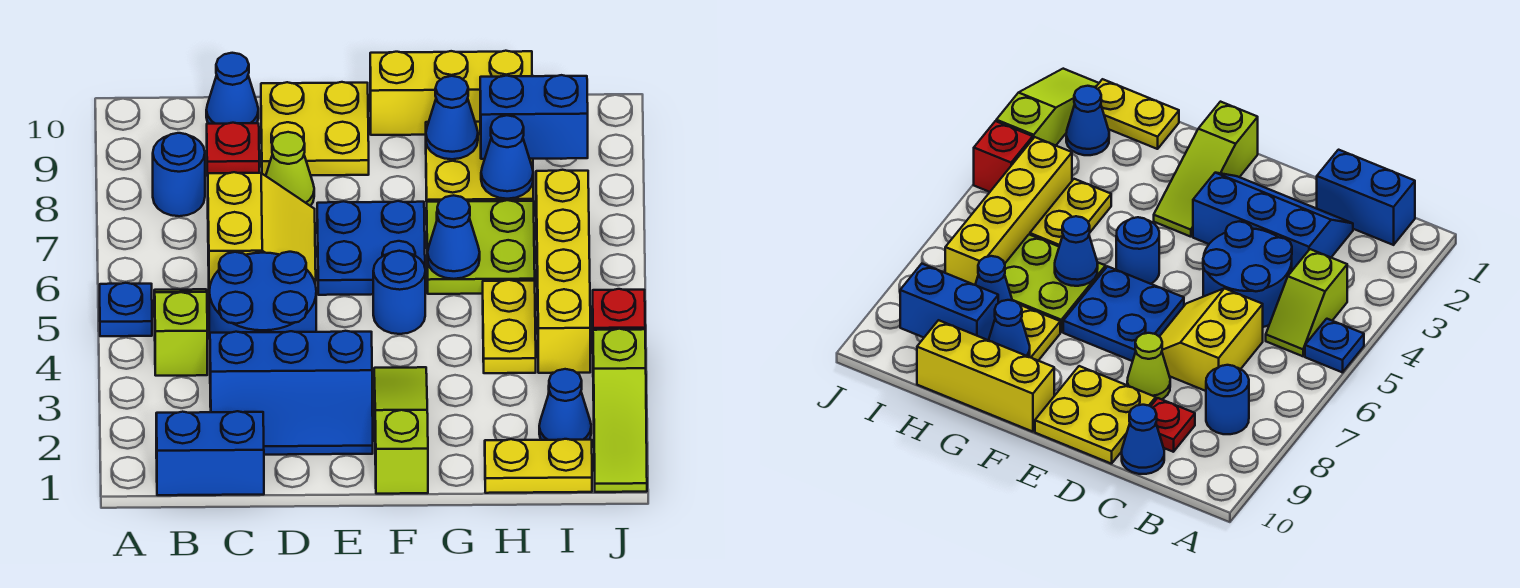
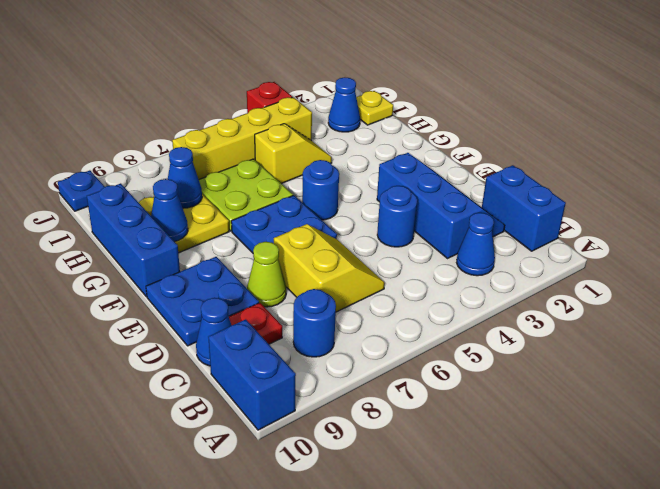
blue plate A5 level 1 -> blue plate J10 level 1
lime slope B4:B5 level 1 top 4 -> none
blue round brick C4:D5 level 1 -> blue round brick D4 level 1
yellow slope C6:D7 level 1 top C -> yellow slope C6:D7 level 1 top 7
yellow plate D9:E10 level 1 -> blue plate D9:E10 level 1
lime slope F1:F3 level 1 top 1 -> none
yellow brick F10:H10 level 1 -> blue brick F10:H10 level 1
blue cone G6 level 2 -> blue cone B3 level 1
yellow plate H1:I1 level 1 -> yellow plate I1 level 1
yellow plate H4:H5 level 1 -> yellow slope H4:H5 level 1 top 5
blue brick H9:I9 level 2 -> blue brick A10:B10 level 1
lime slope J1:J3 level 1 top 3 -> none

